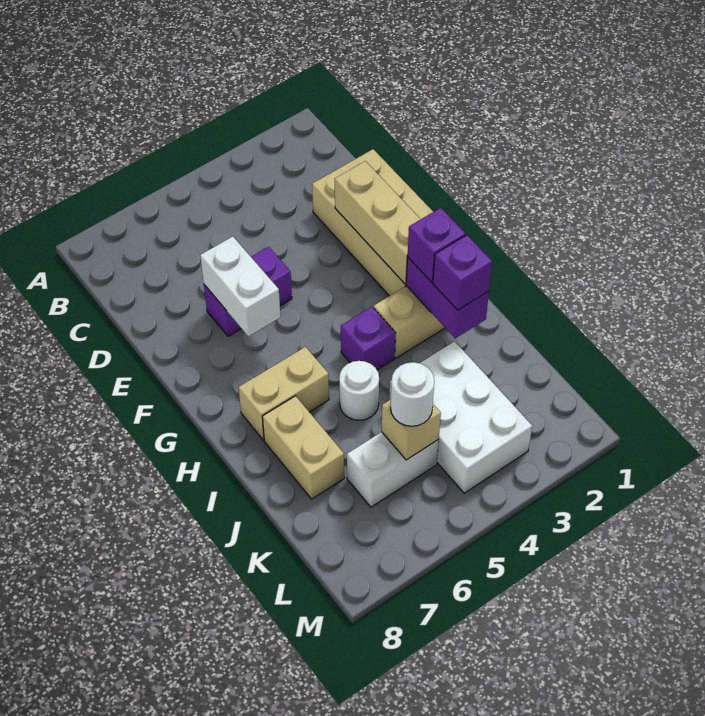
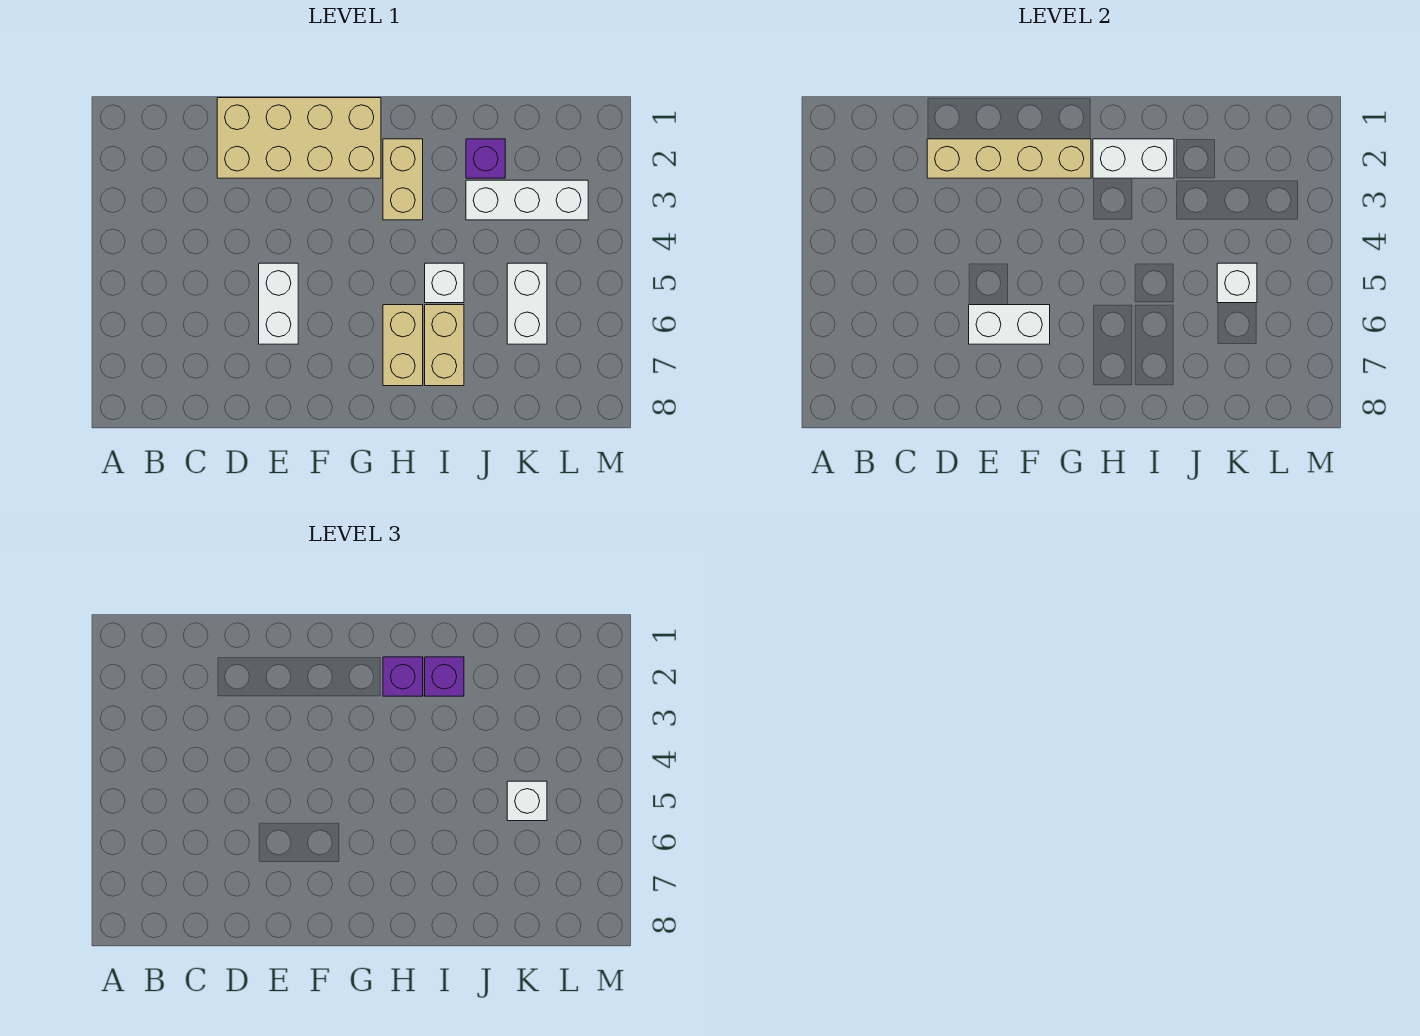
tan brick E2:G2 level 2 -> tan brick D2:G2 level 2
purple brick E5:E6 level 1 -> white brick E5:E6 level 1
purple brick H2:I2 level 2 -> white brick H2:I2 level 2
purple brick H4 level 1 -> purple brick J2 level 1
white round brick I5 level 1 -> white brick I5 level 1
tan brick I7:J7 level 1 -> tan brick I6:I7 level 1
white brick J3:L4 level 1 -> white brick J3:L3 level 1
tan brick K5 level 2 -> white brick K5 level 2
white round brick K5 level 3 -> white brick K5 level 3

